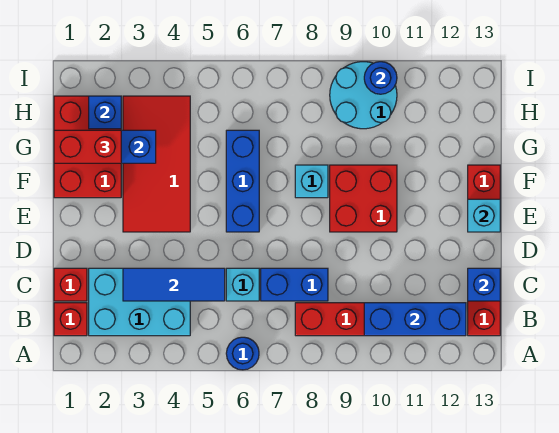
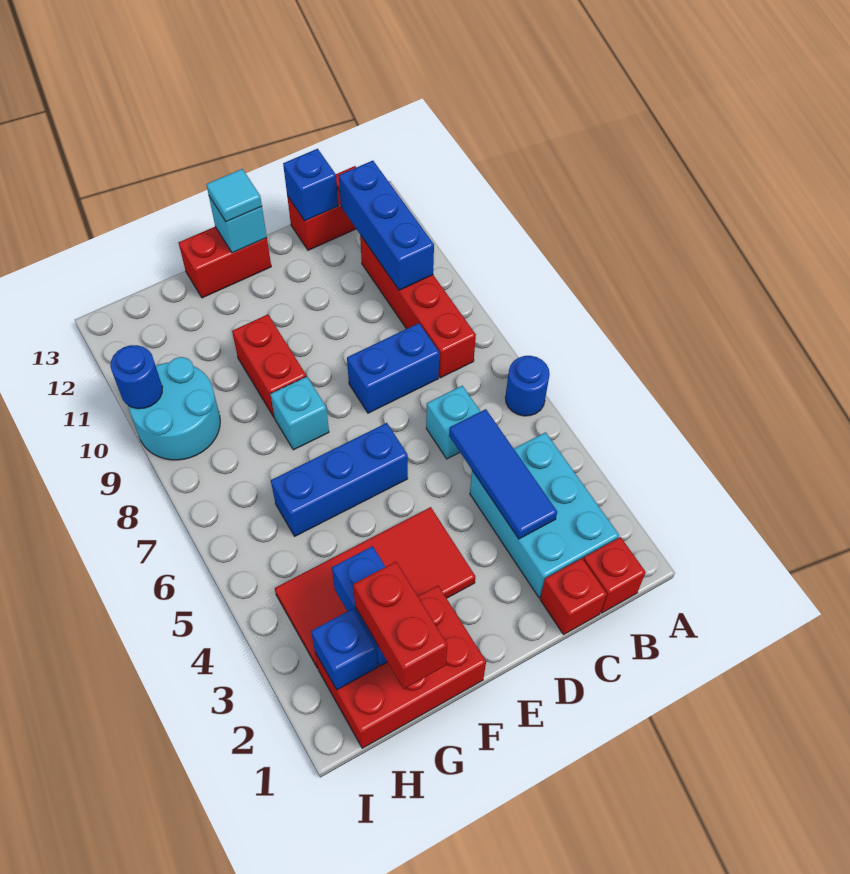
blue brick C7:C8 level 1 -> blue brick C8:D8 level 1
red brick E9:F10 level 1 -> red brick F9:F10 level 1
none -> cyan tile E13 level 3

